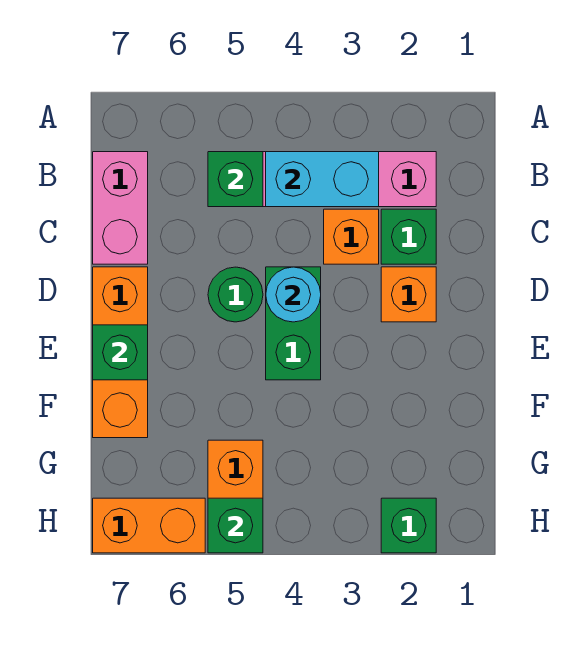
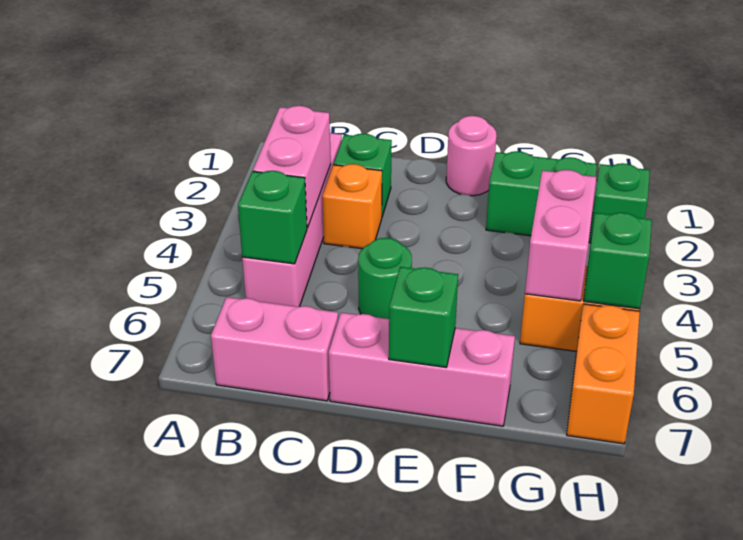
cyan brick B3:B4 level 2 -> pink brick B3:B4 level 2
orange brick D2 level 1 -> none
green brick D4:E4 level 1 -> green brick F2:G2 level 1
cyan round brick D4 level 2 -> none
orange brick D7:F7 level 1 -> pink brick D7:F7 level 1
none -> pink round brick E1 level 1
none -> pink brick G4:G5 level 2

